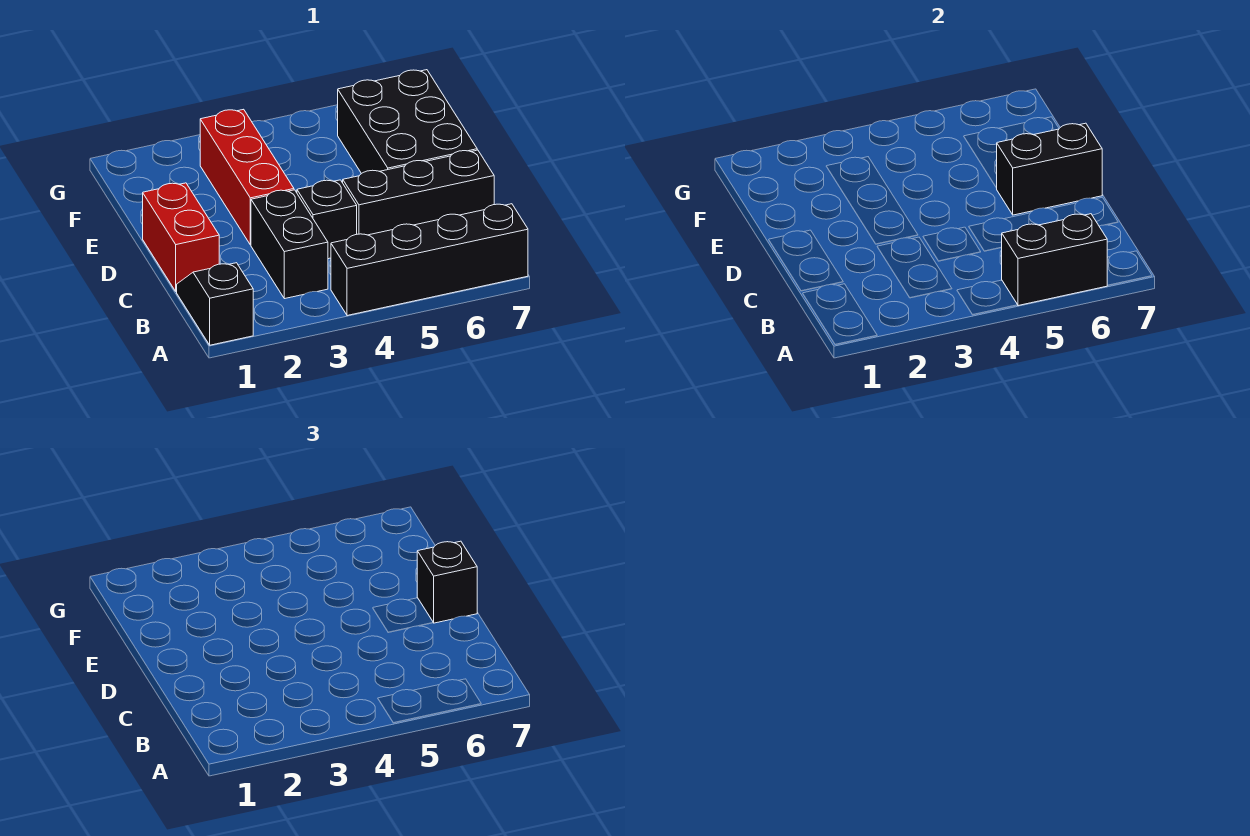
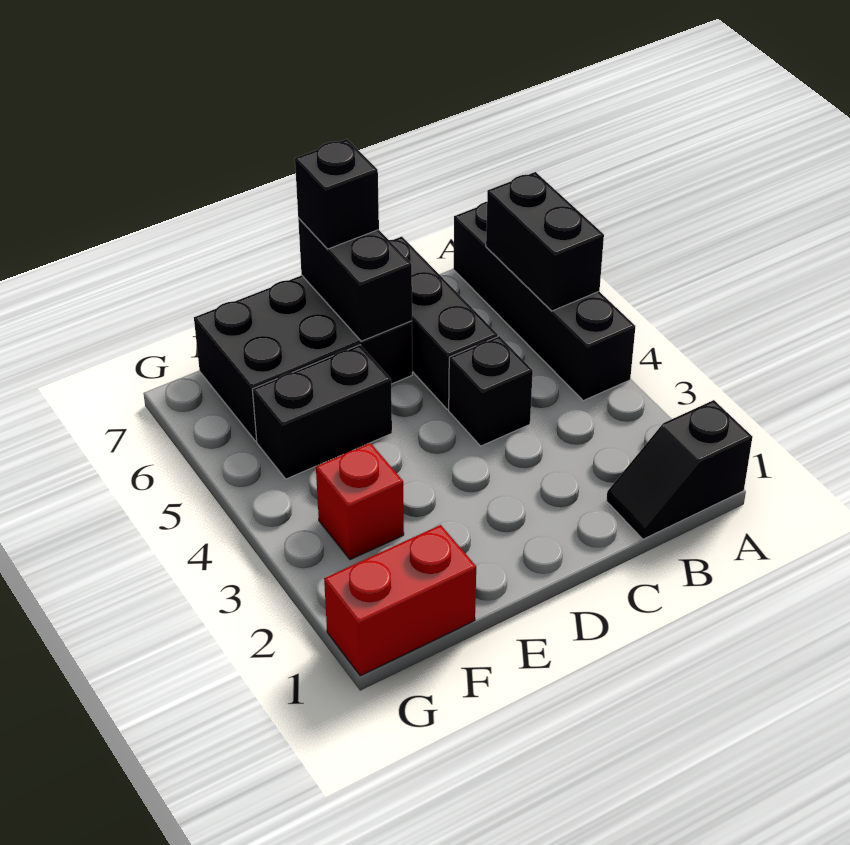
black brick B3:C3 level 1 -> black brick E5:F5 level 1
red brick C1:D1 level 1 -> red brick F1:G1 level 1
red brick D3:F3 level 1 -> red brick F3 level 1

